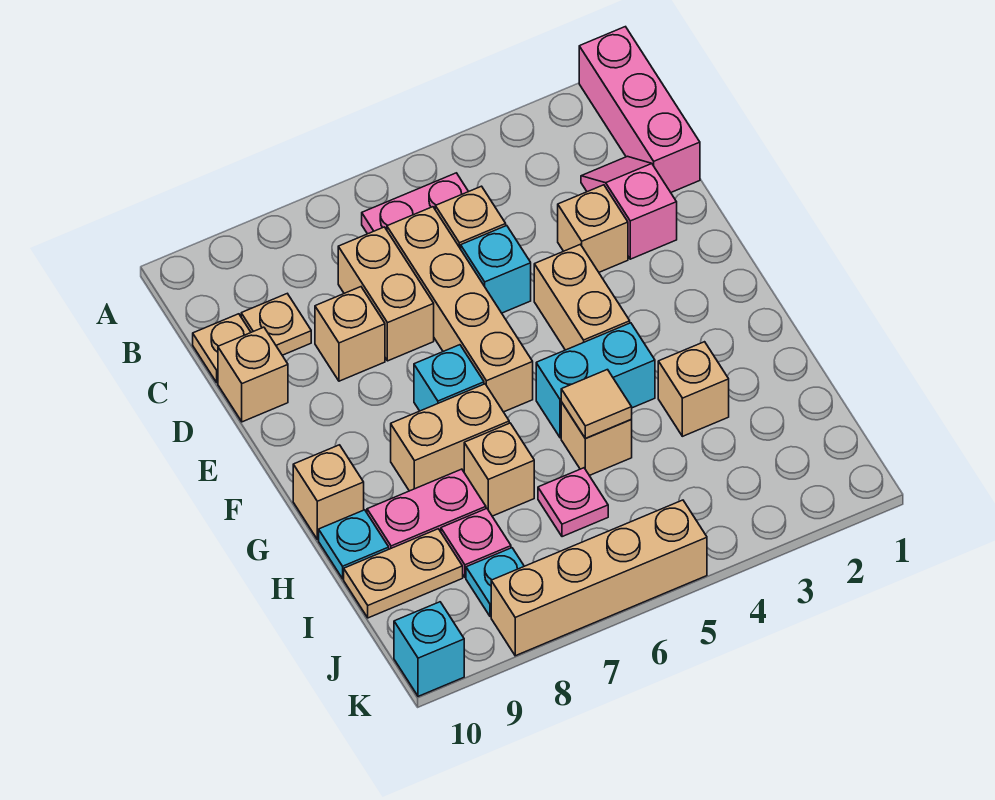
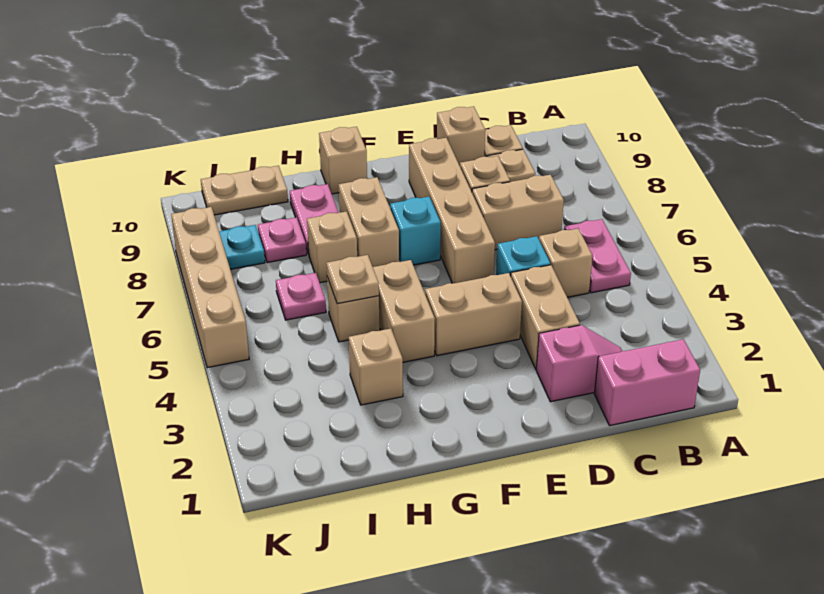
pink brick A1:C1 level 1 -> pink brick B1:C1 level 1
tan brick C6:F6 level 1 -> tan brick E6:E9 level 1
tan brick D3 level 1 -> tan brick D3:D4 level 1
cyan brick G4:G5 level 1 -> tan brick G4:G5 level 1
tan tile H5 level 2 -> tan plate H5 level 2
cyan plate H10 level 1 -> none
tan plate I9:I10 level 1 -> tan plate I10:J10 level 1
cyan brick K10 level 1 -> none

